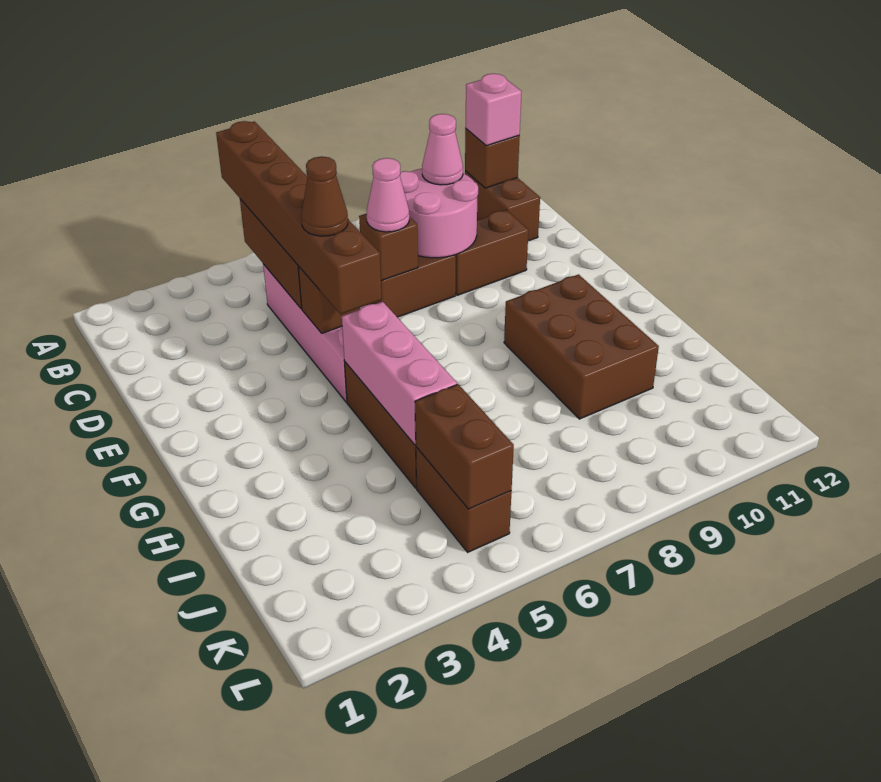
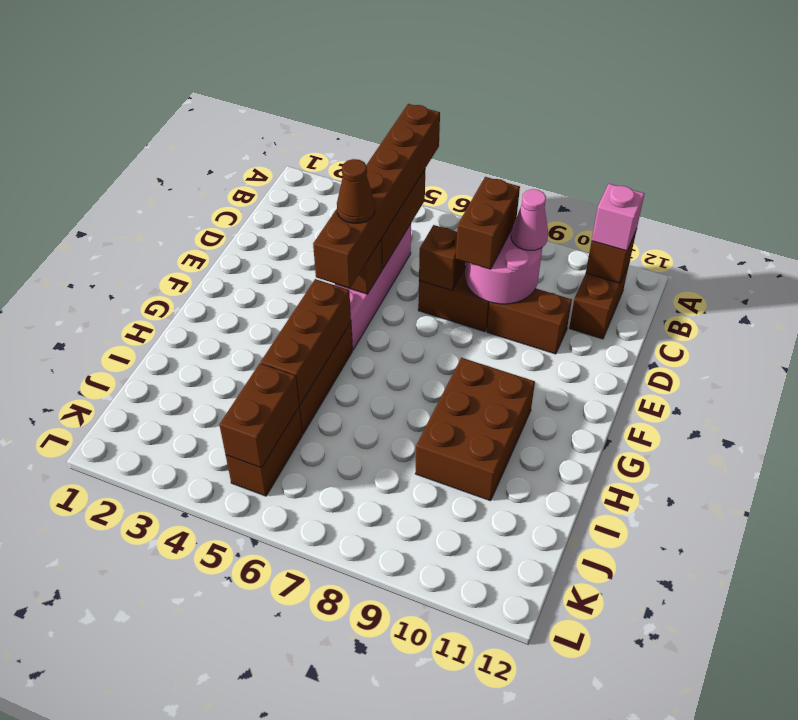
none -> brown brick C8:D8 level 3
pink cone D7 level 3 -> none
pink brick G5:I5 level 2 -> brown brick G5:I5 level 2

